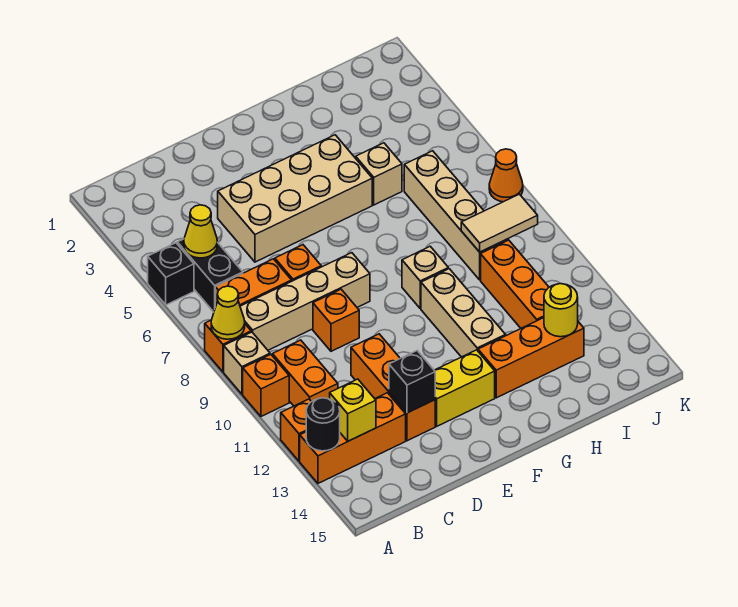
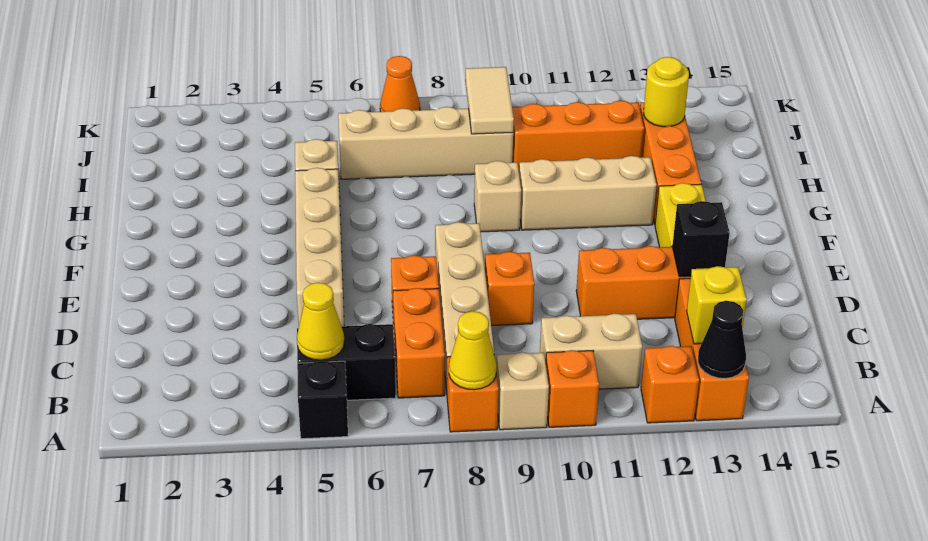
black round brick A13 level 2 -> black cone A13 level 2
orange brick B10:B11 level 1 -> tan brick B10:B11 level 1
tan brick D4:G5 level 1 -> tan brick D5:G5 level 1

